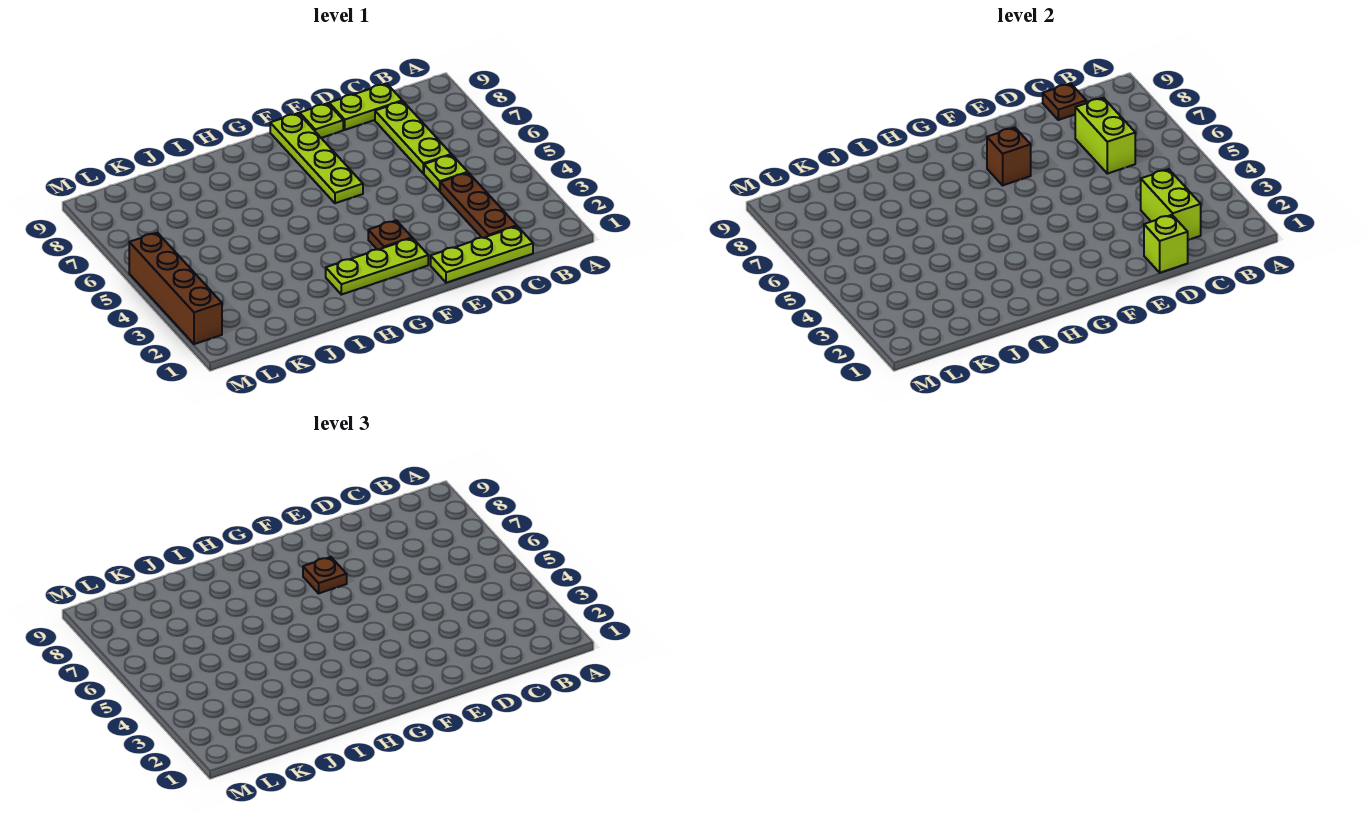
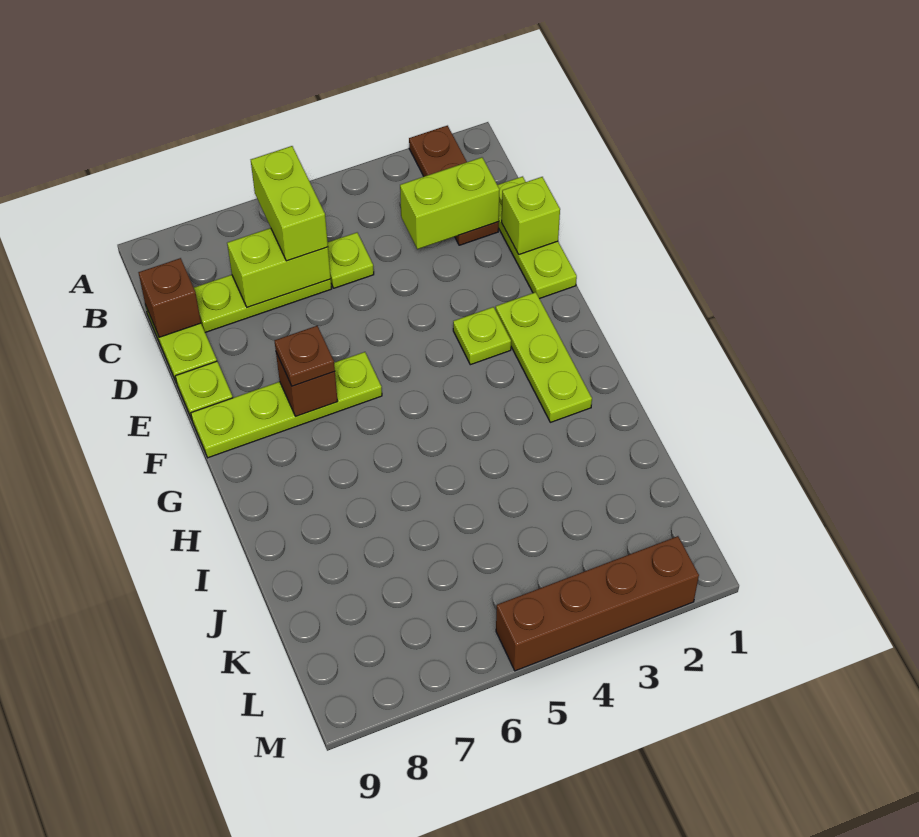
none -> lime brick B6:C6 level 3
brown plate C2:C4 level 1 -> brown plate A2:C2 level 1
brown plate C9 level 2 -> brown brick C9 level 2
brown plate F3 level 1 -> lime plate F3 level 1

